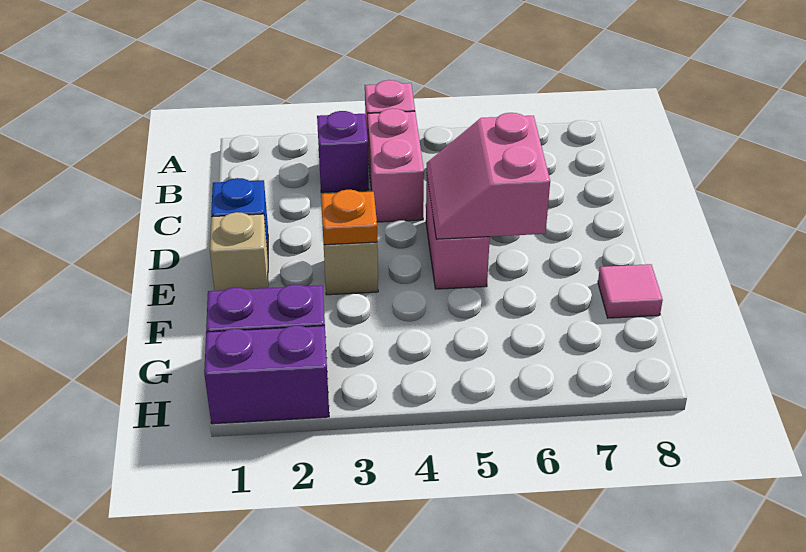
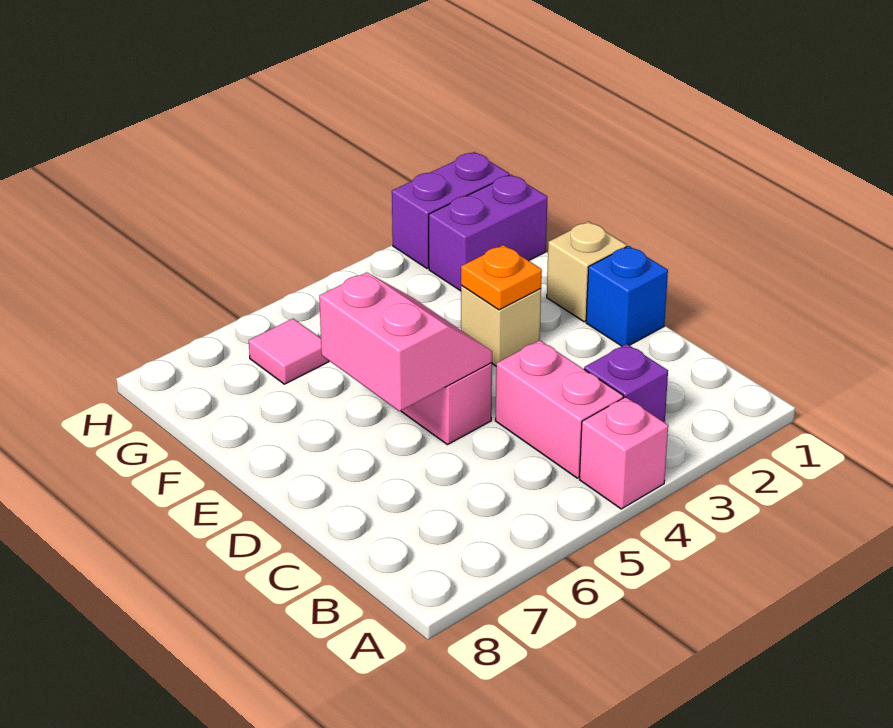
pink tile F8 level 1 -> pink tile G6 level 1

